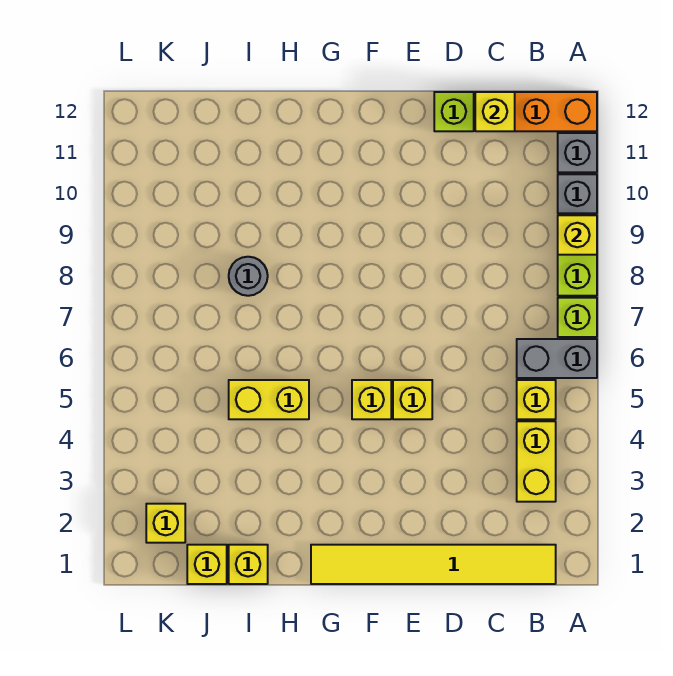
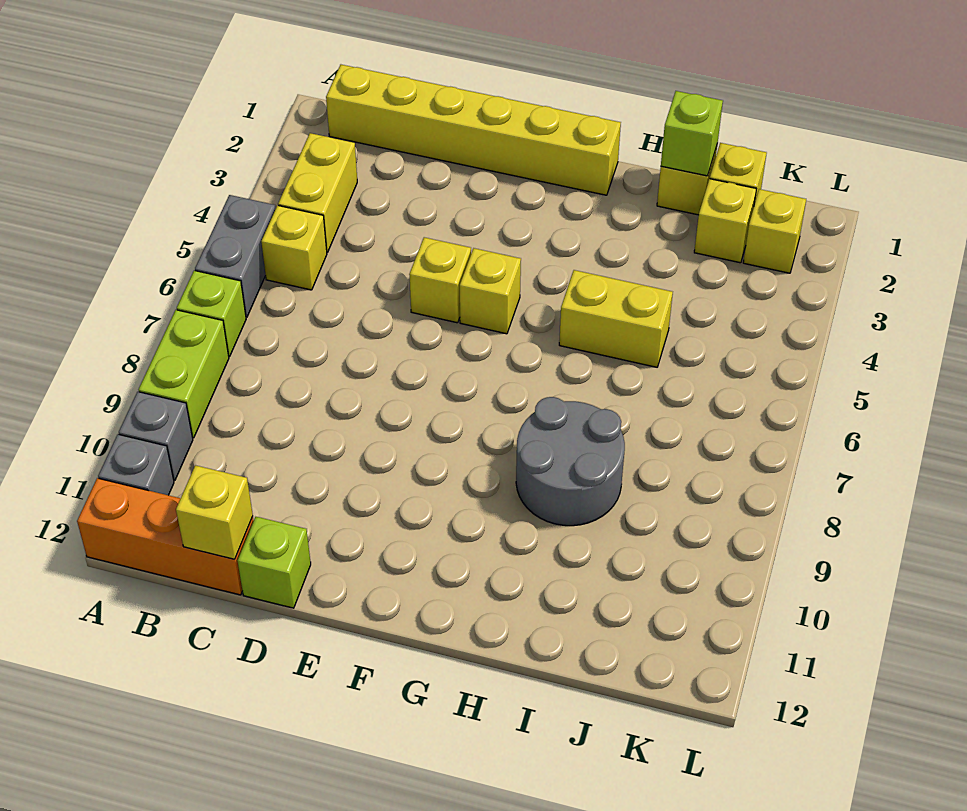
grey brick A6:B6 level 1 -> grey brick A5:A6 level 1
yellow brick A9 level 2 -> yellow brick J2 level 1
yellow tile B1:G1 level 1 -> yellow brick B1:G1 level 1
none -> lime brick I1 level 2
grey round brick I8 level 1 -> grey round brick H8:I9 level 1

